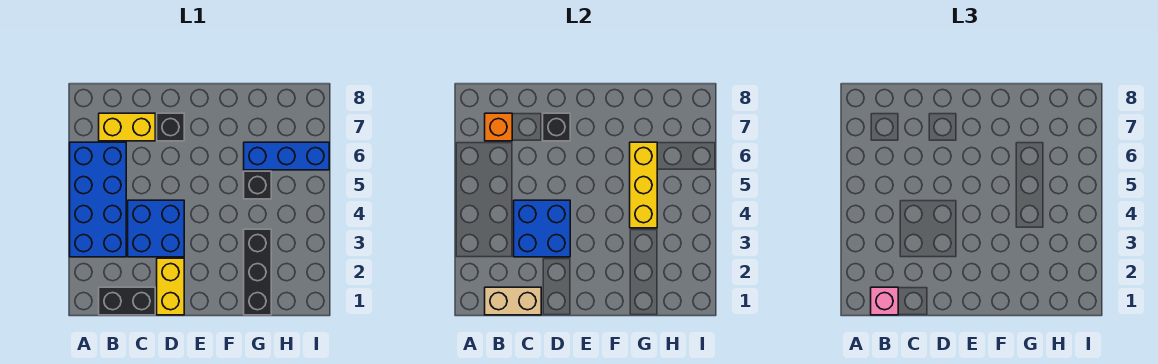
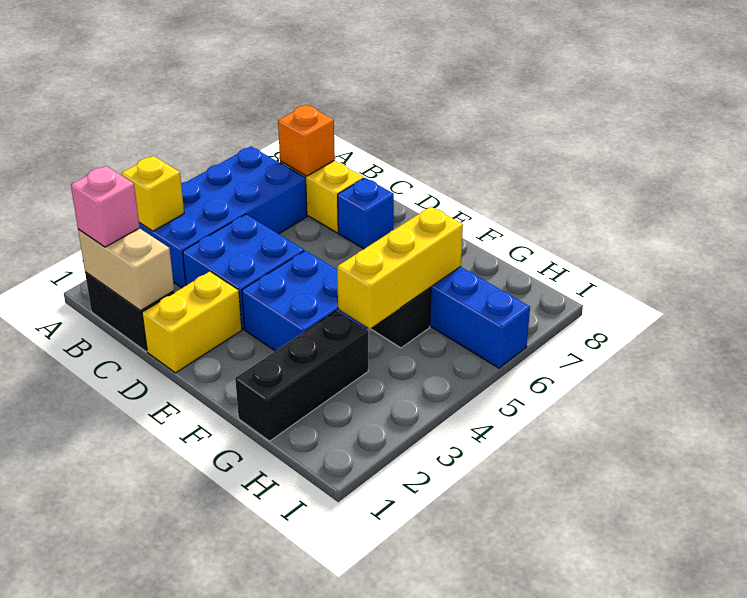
none -> yellow brick A3 level 2
blue brick C3:D4 level 2 -> blue brick E3:F4 level 1
black brick D7 level 1 -> blue brick D7 level 1
black brick D7 level 2 -> none

